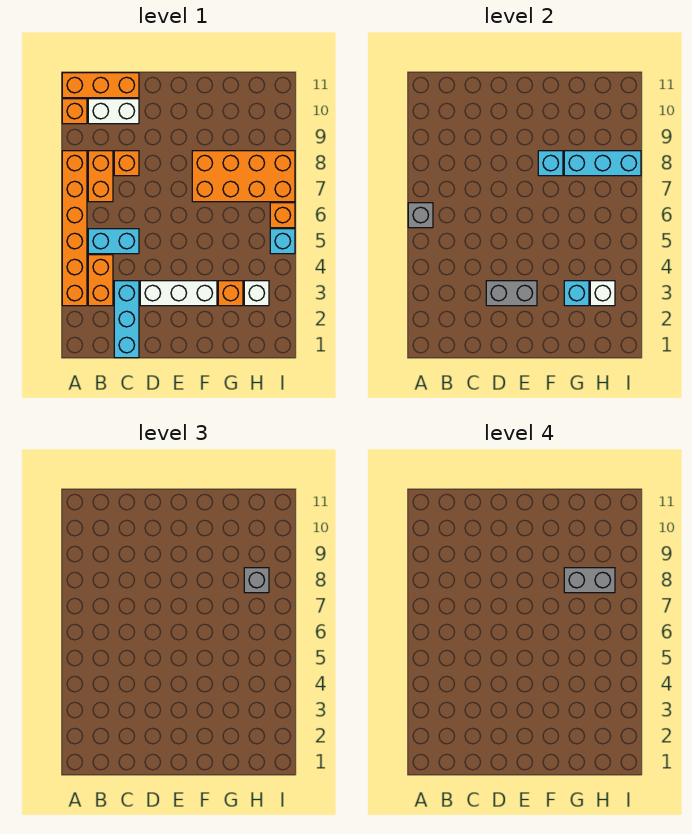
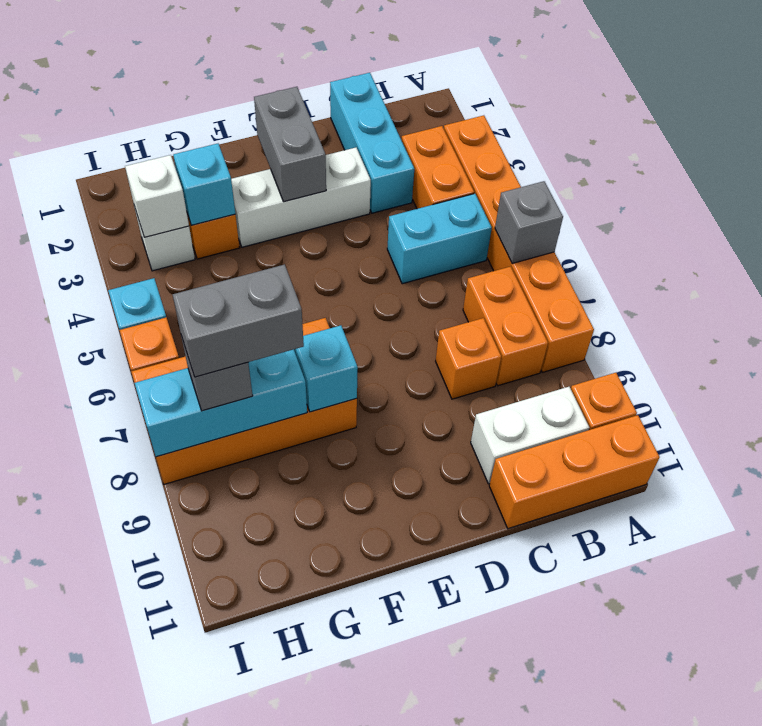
grey brick D3:E3 level 2 -> grey brick E2:E3 level 2

